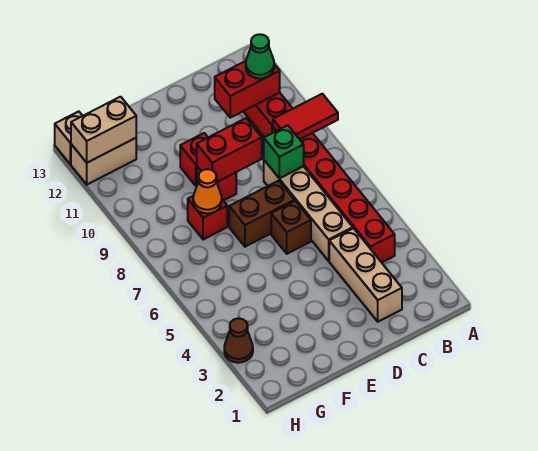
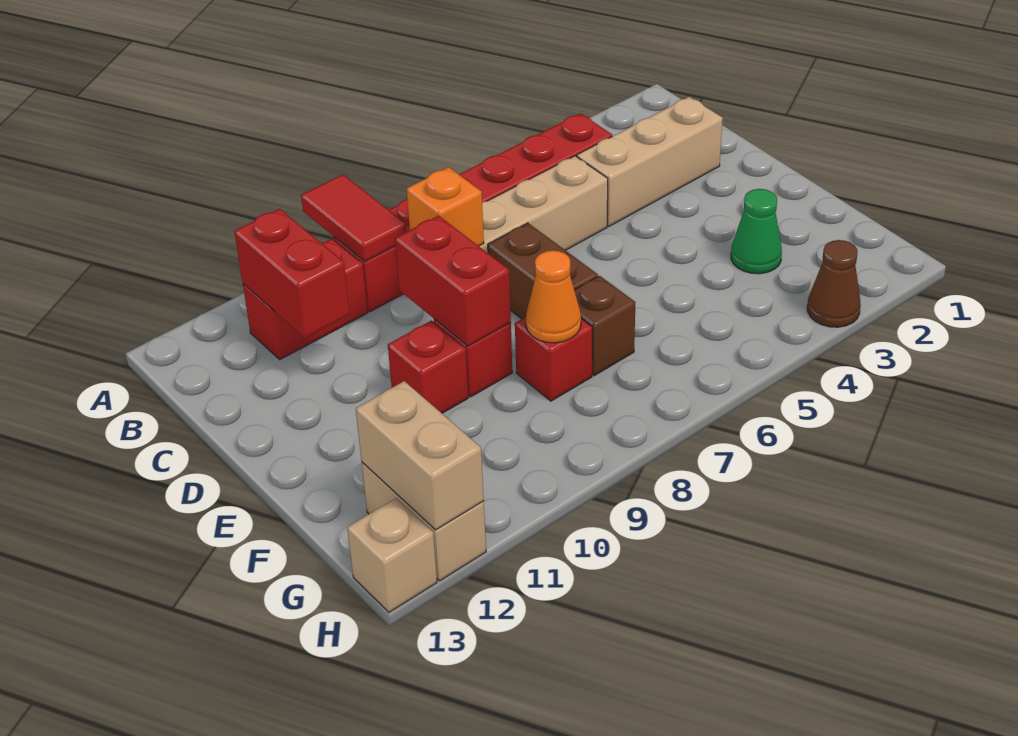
green cone B11 level 3 -> green cone F3 level 1
green brick C8 level 2 -> orange brick C8 level 2
brown brick D6 level 1 -> brown brick F7 level 1

